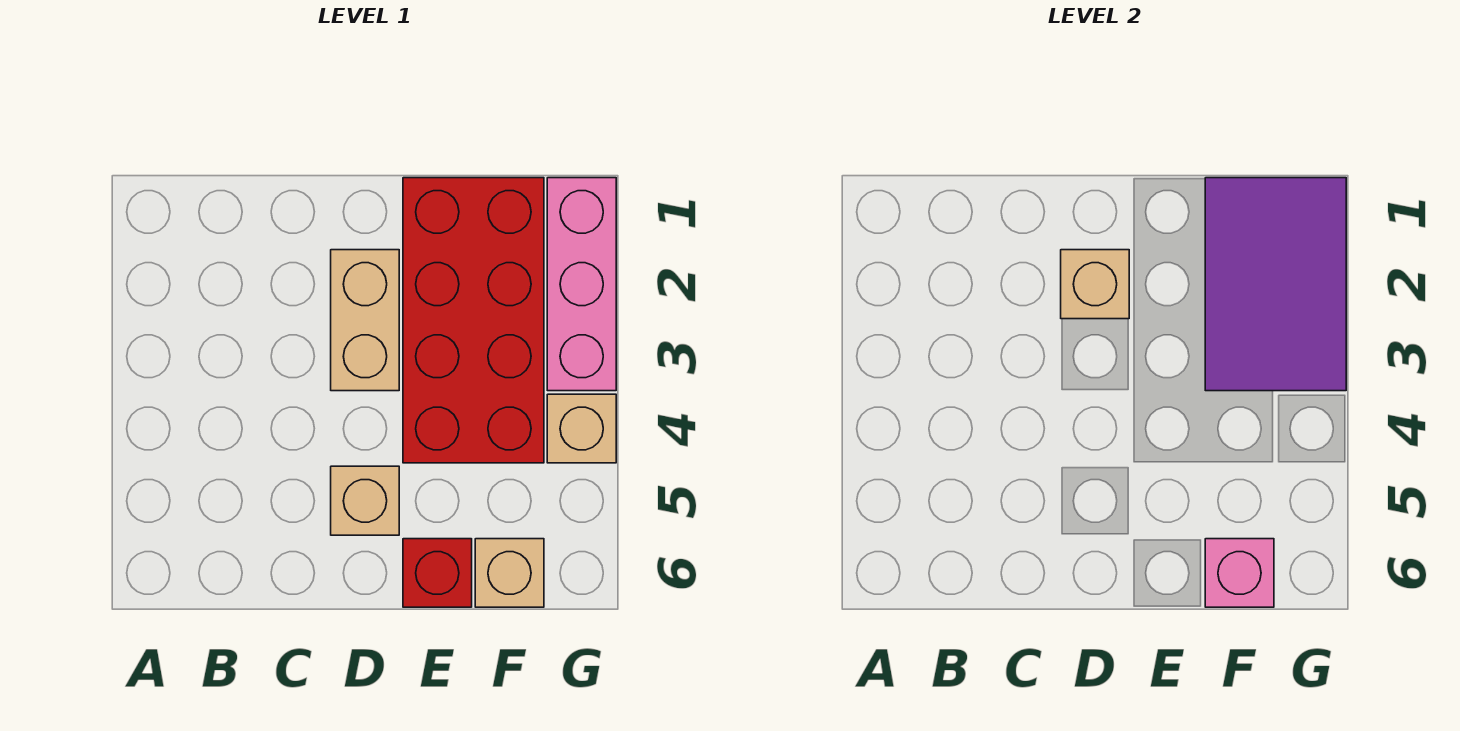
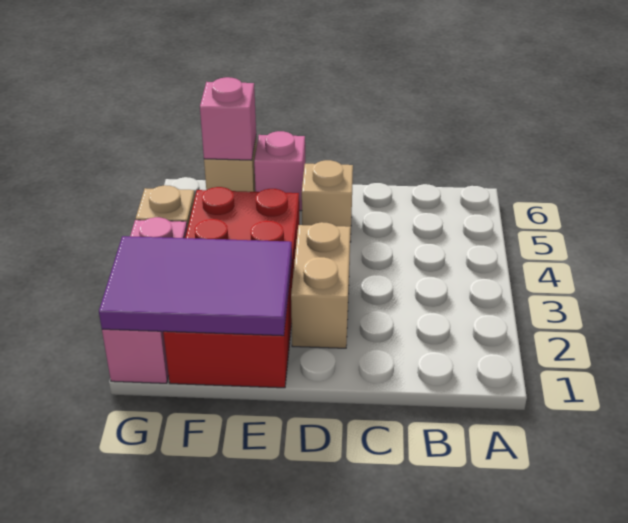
tan brick D2 level 2 -> none
red brick E6 level 1 -> pink brick E6 level 1
purple tile F1:G3 level 2 -> purple tile E1:G2 level 2

